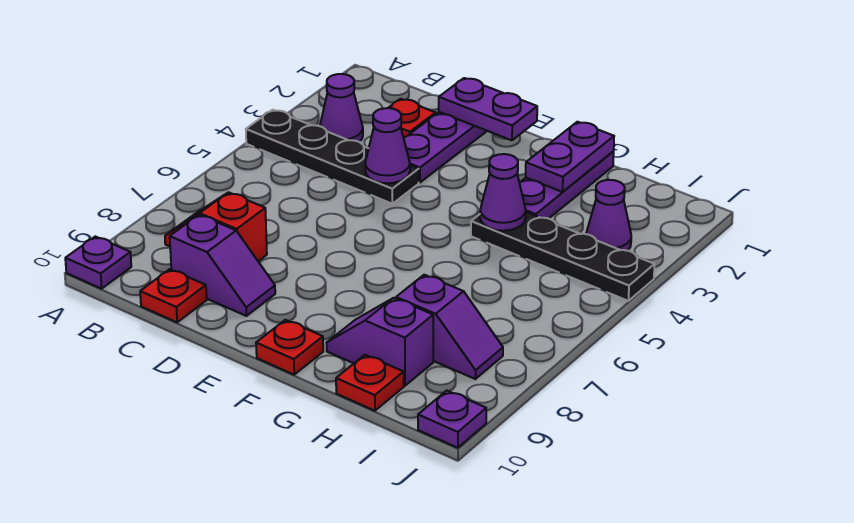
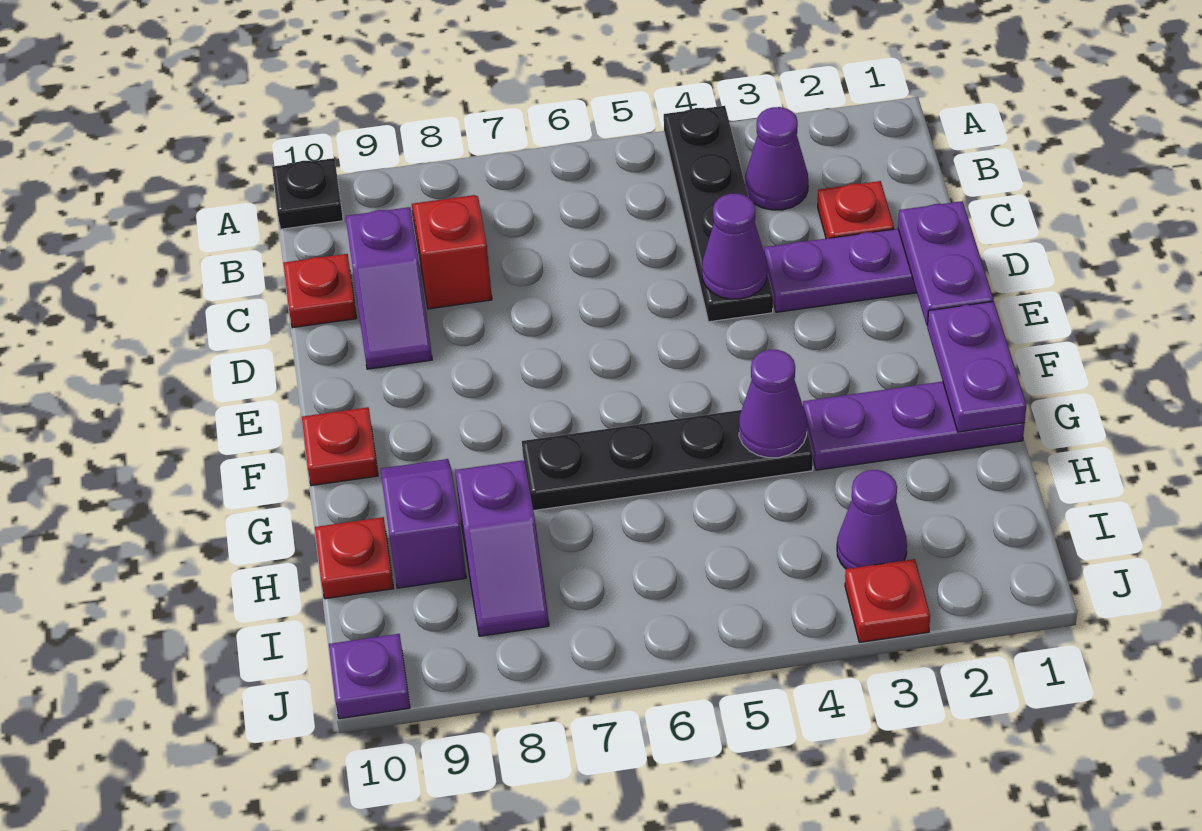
purple plate A10 level 1 -> black plate A10 level 1
purple plate G1:G2 level 2 -> purple plate F1:G1 level 2
black plate G4:J4 level 1 -> black plate G4:G7 level 1
none -> red plate J3 level 1

